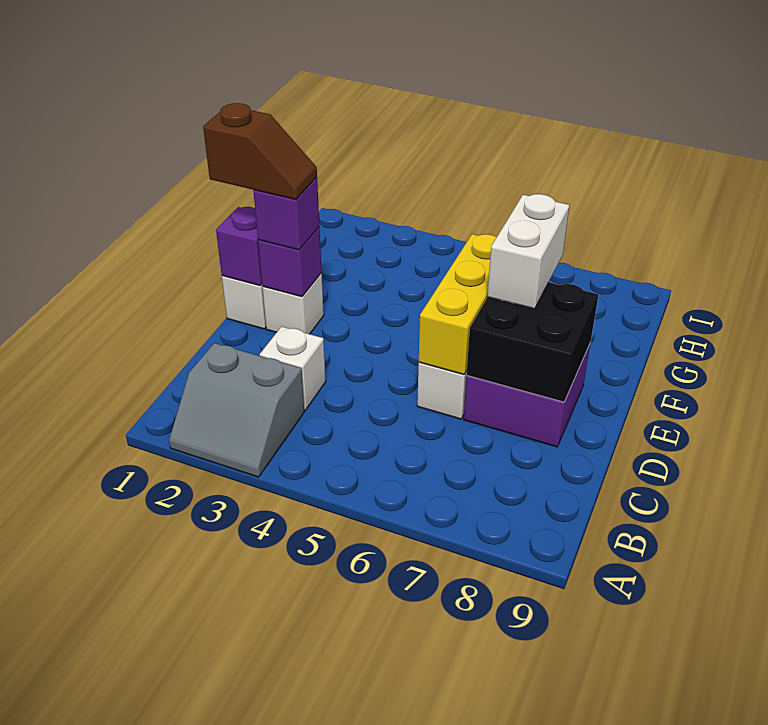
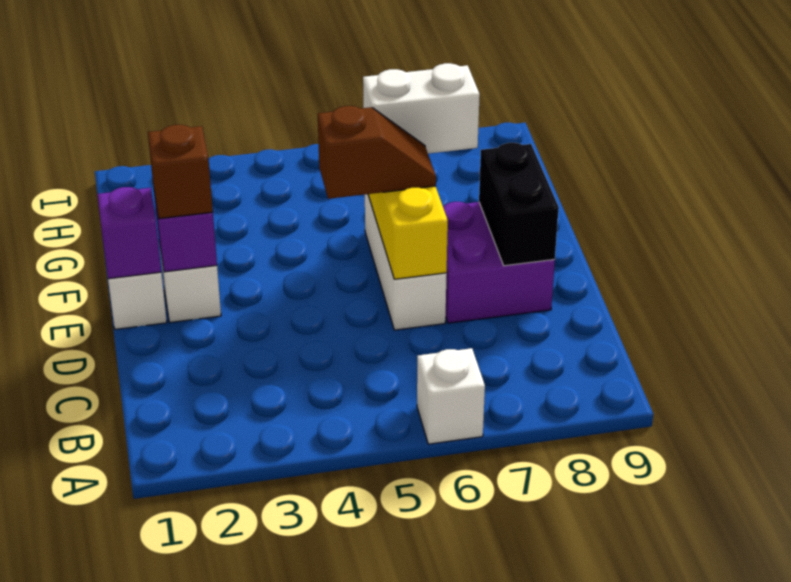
grey slope A2:B3 level 1 top B -> none
white brick C3 level 1 -> white brick A6 level 1
black brick D7:E8 level 2 -> black brick D8:E8 level 2
brown slope E1:E2 level 4 top 1 -> brown slope E5:E6 level 3 top 5
purple brick E2 level 3 -> brown brick E2 level 3
white brick E7:F7 level 3 -> white brick F6:F7 level 3

